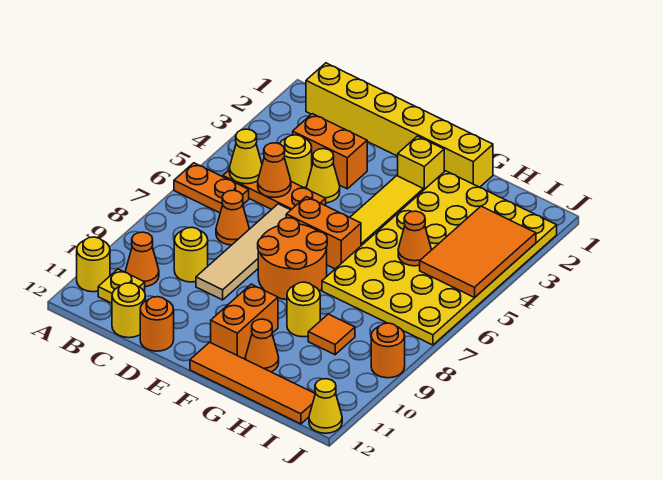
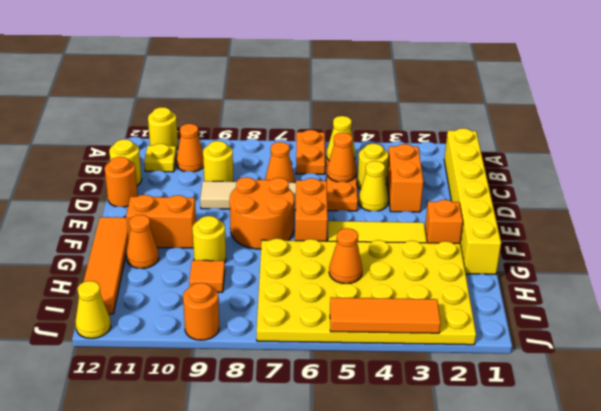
yellow brick F2 level 1 -> orange brick F2 level 1
orange tile I3:J5 level 2 -> orange tile J3:J5 level 2

